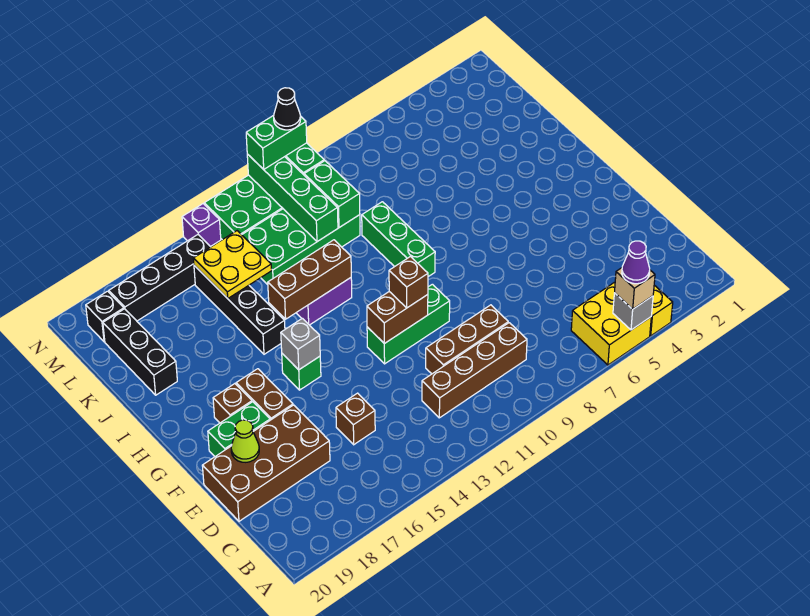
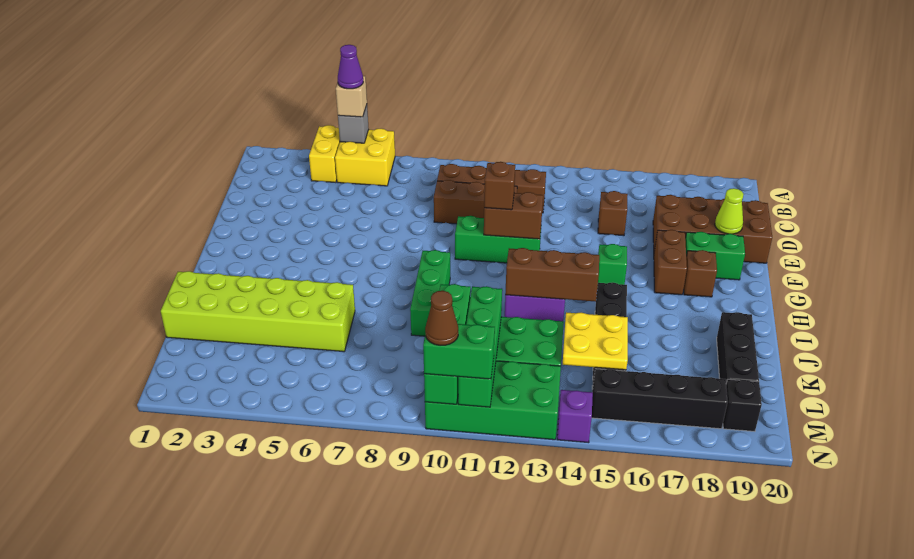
grey brick G15 level 2 -> none
none -> lime brick J1:K6 level 1
black cone N10 level 4 -> brown cone N10 level 4

